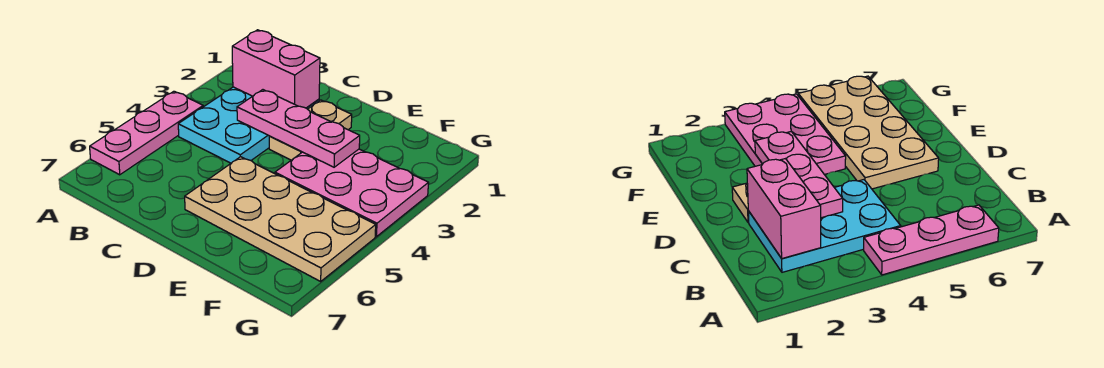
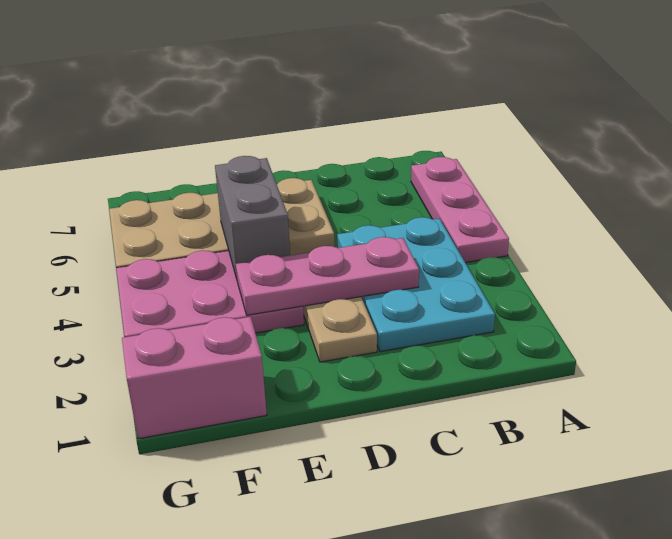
pink brick B2:C2 level 2 -> pink brick F1:G1 level 1
none -> grey brick E4:E5 level 2

